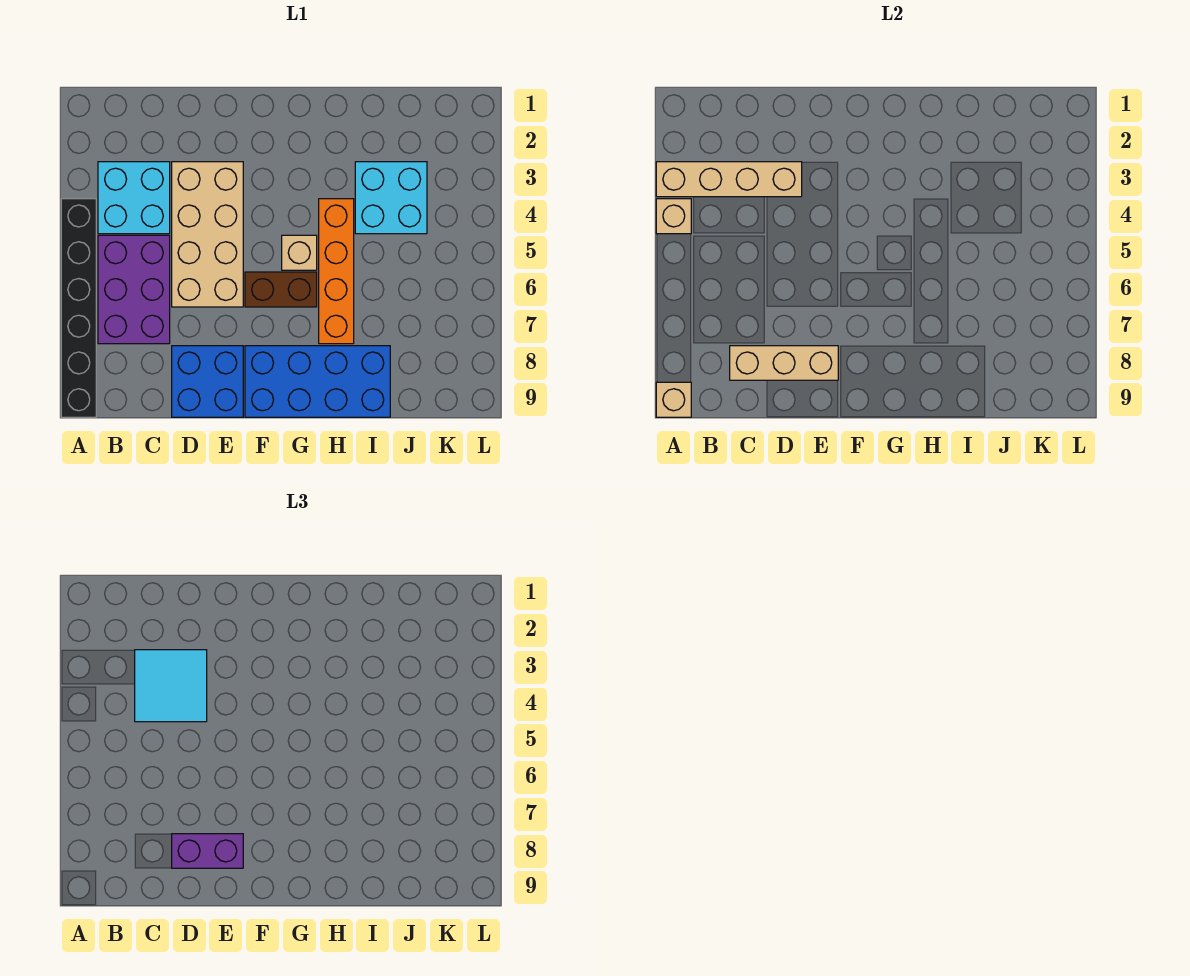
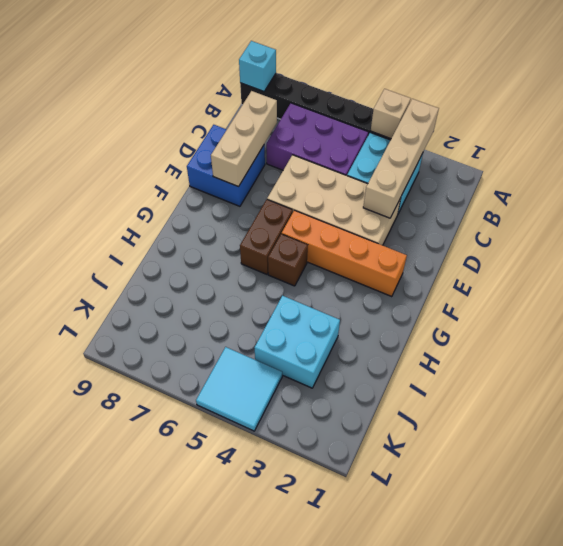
tan brick A9 level 2 -> cyan brick A9 level 2
cyan tile C3:D4 level 3 -> cyan tile K4:L5 level 1
purple brick D8:E8 level 3 -> none
blue brick F8:I9 level 1 -> none
tan brick G5 level 1 -> brown brick G5 level 1
orange brick H4:H7 level 1 -> orange brick F2:F5 level 1

